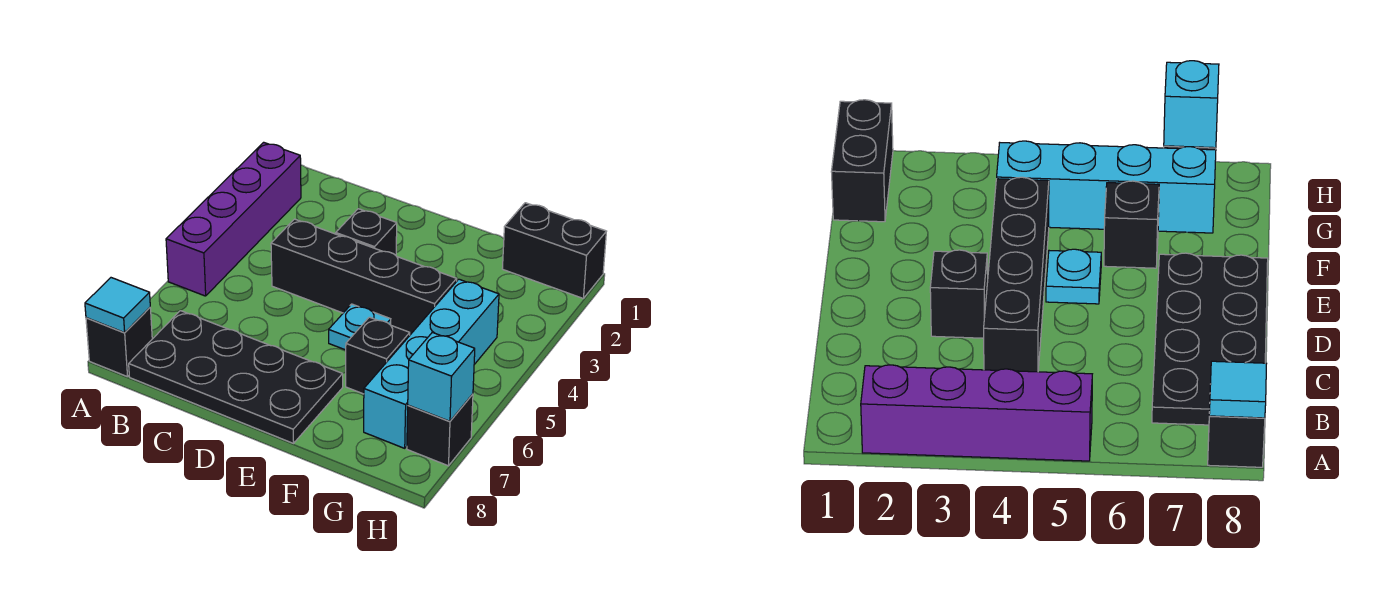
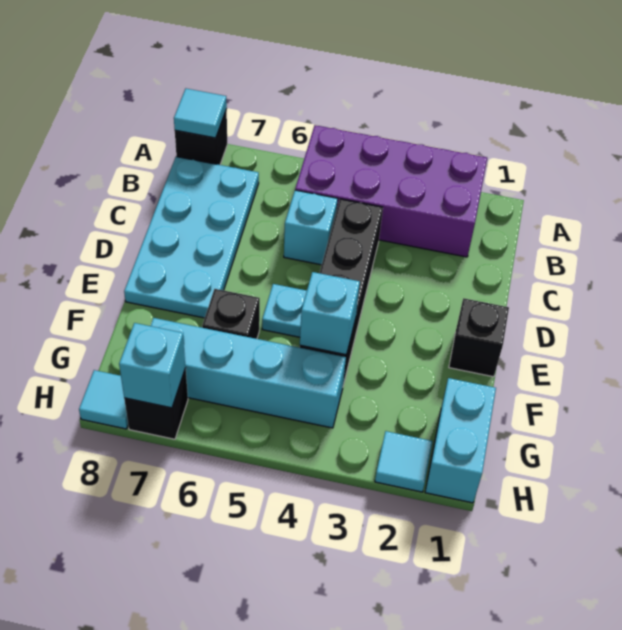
purple brick A2:A5 level 1 -> purple brick A2:B5 level 1
black plate B7:E8 level 1 -> cyan plate B7:E8 level 1
none -> cyan brick C5 level 1
black brick D3 level 1 -> black brick E1 level 1
none -> cyan brick F4 level 2
black brick G1:H1 level 1 -> cyan brick G1:H1 level 1
none -> cyan tile H2 level 1
none -> cyan tile H8 level 1

